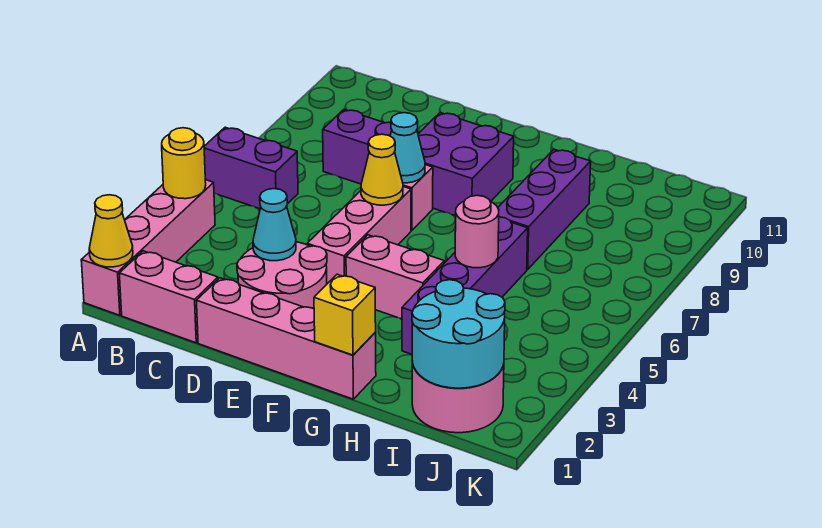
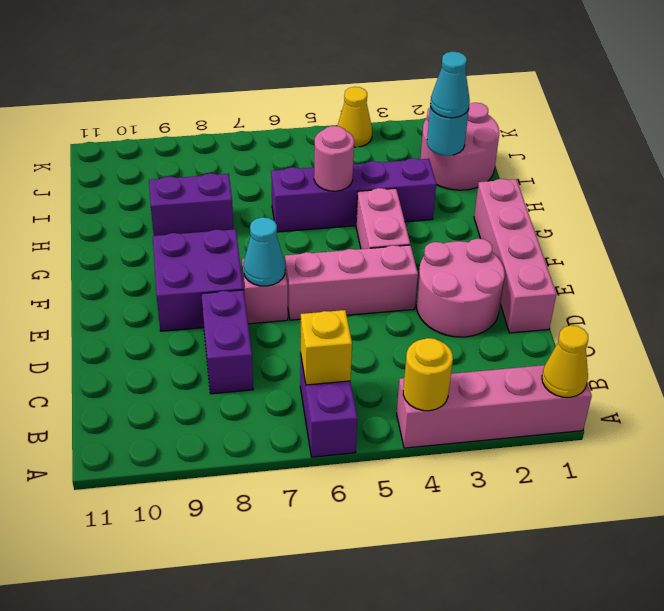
pink brick B1:C1 level 1 -> none
cyan cone D3 level 2 -> cyan cone I2 level 3
yellow cone E6 level 2 -> yellow cone K4 level 1
yellow brick G1 level 2 -> yellow brick B6 level 2
purple brick H7:H9 level 1 -> purple brick H8:H9 level 1
cyan round brick I1:J2 level 2 -> cyan round brick I2 level 2

